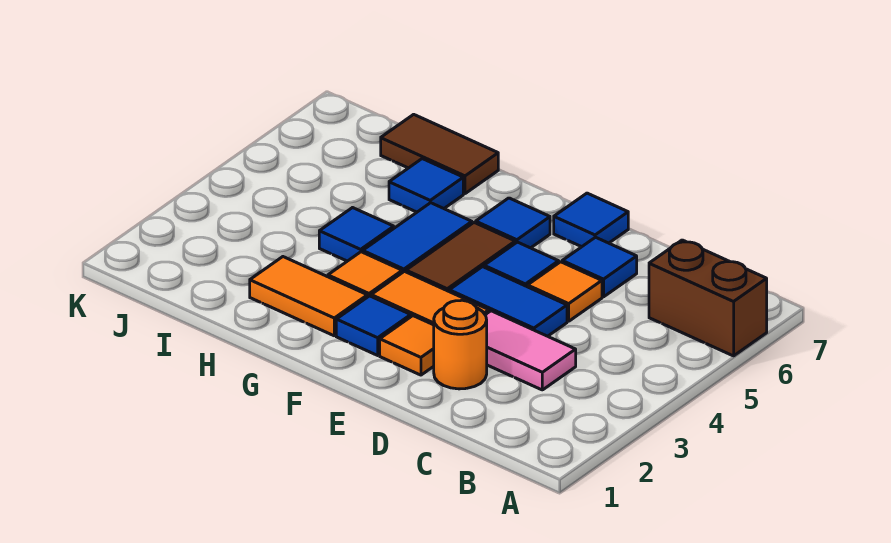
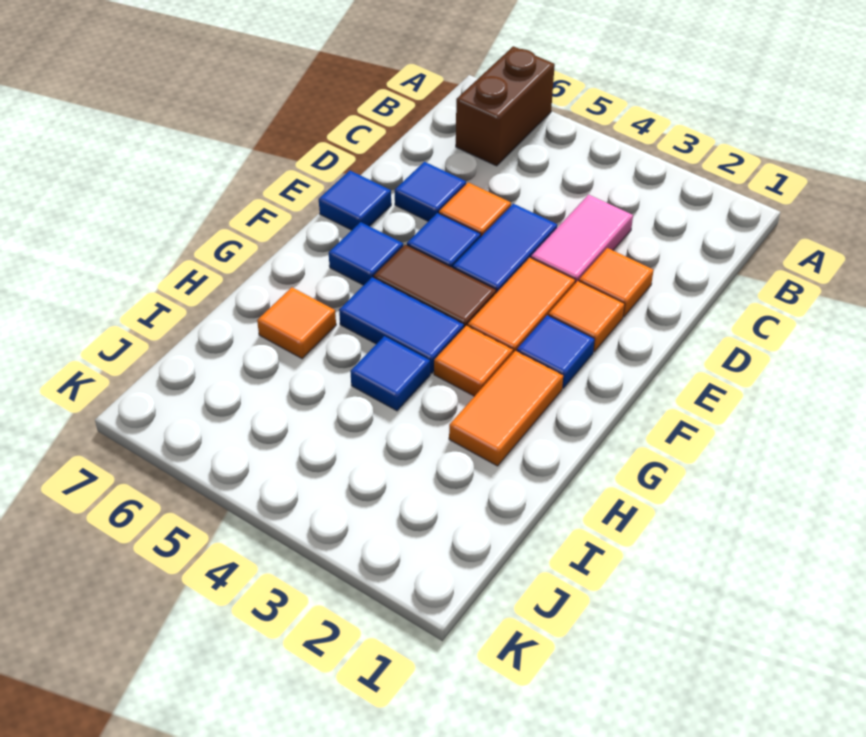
orange round brick D2 level 1 -> orange tile D2 level 1
blue tile H6 level 1 -> orange tile H6 level 1
brown tile H7:I7 level 1 -> none

